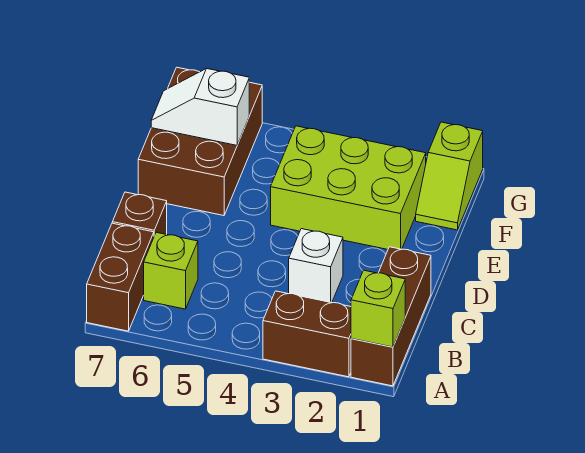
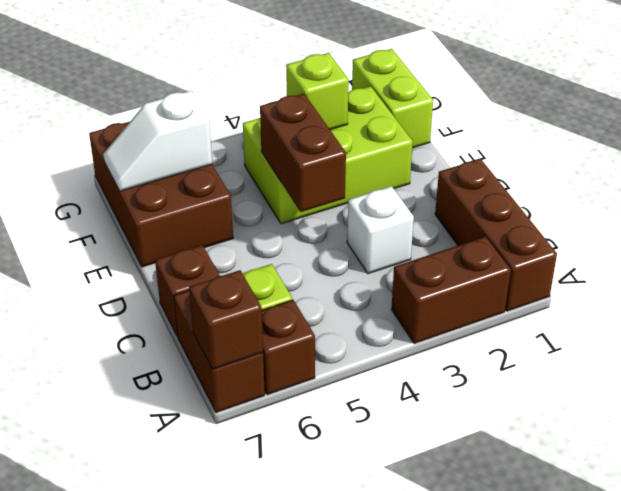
lime brick A1 level 2 -> lime brick F3 level 2
none -> brown brick A6 level 1
none -> brown brick A7 level 2
none -> brown brick D4:E4 level 2
lime slope F1:G1 level 1 top G -> lime brick F1:G1 level 1

